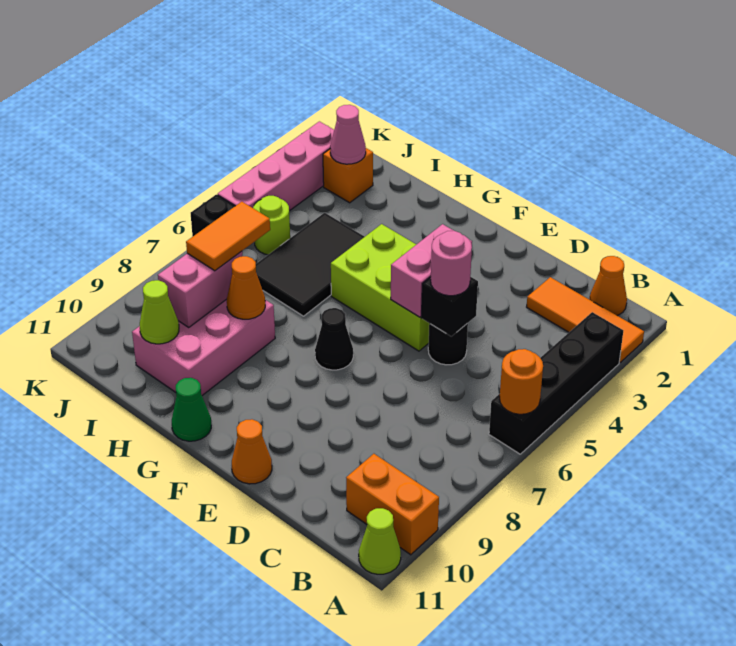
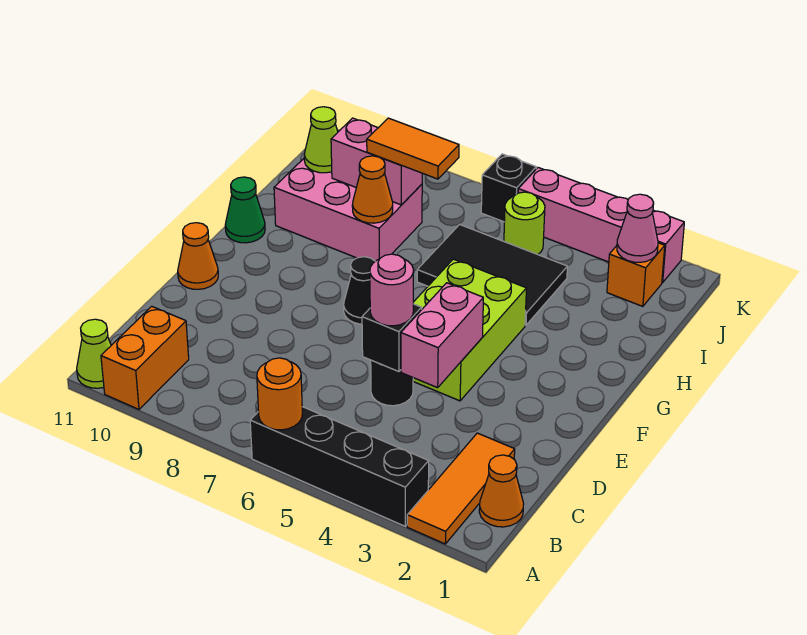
pink brick E4:E5 level 2 -> pink brick D4:E4 level 2

